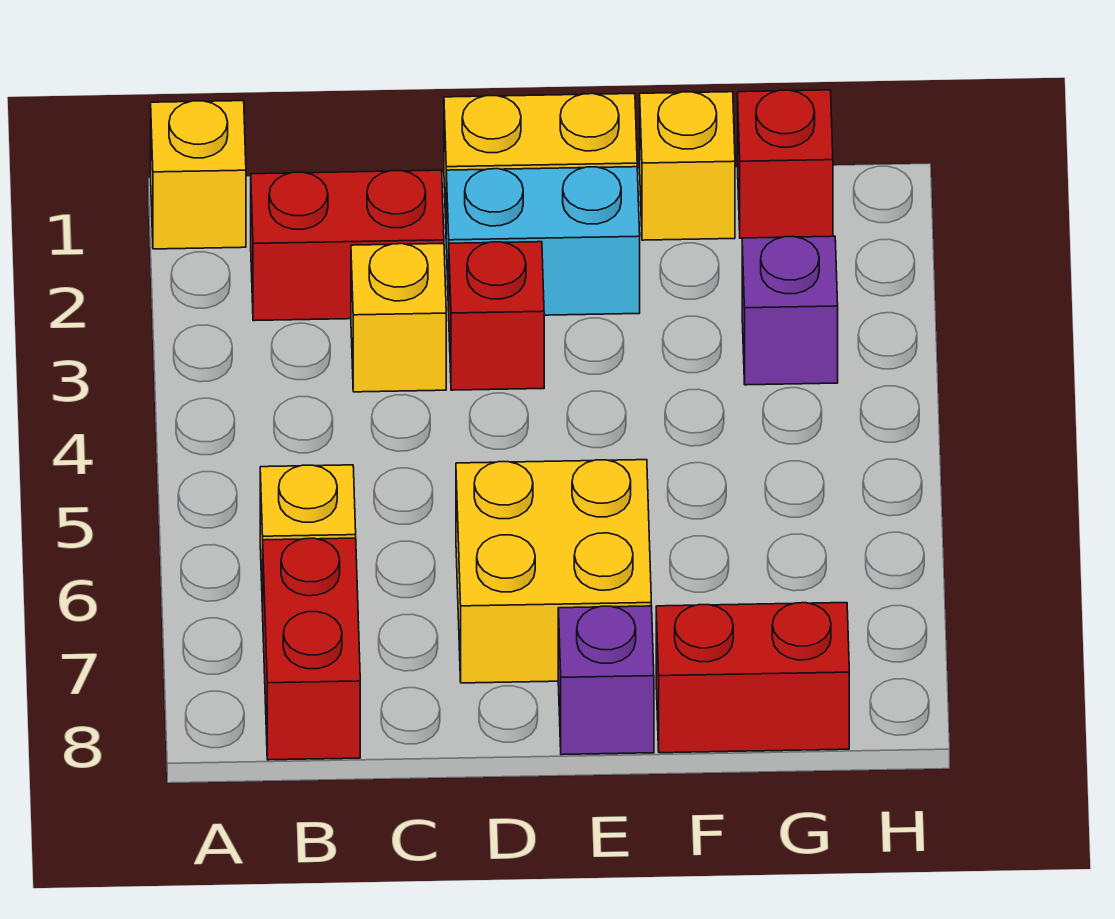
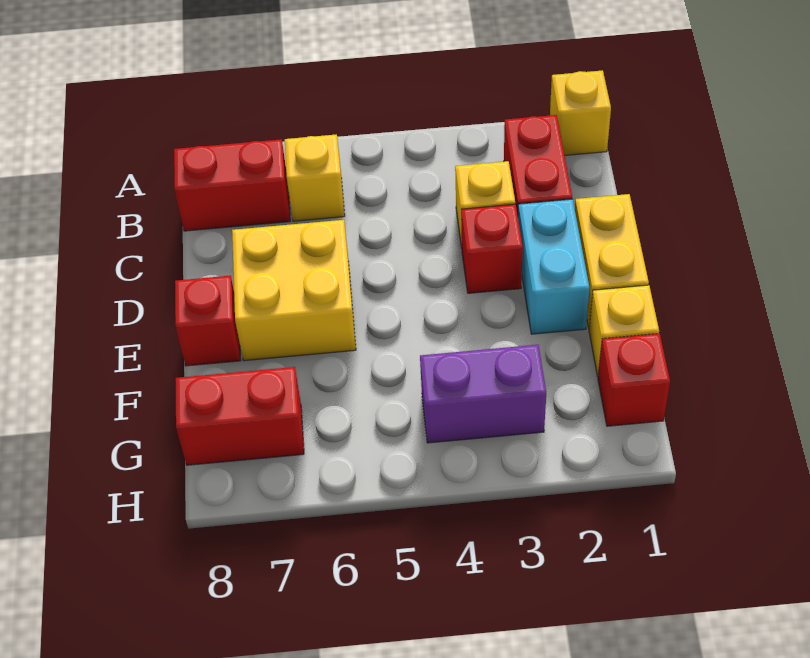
purple brick E8 level 1 -> red brick E8 level 1
red brick F8:G8 level 1 -> red brick G7:G8 level 1
purple brick G3 level 1 -> purple brick G3:G4 level 1

